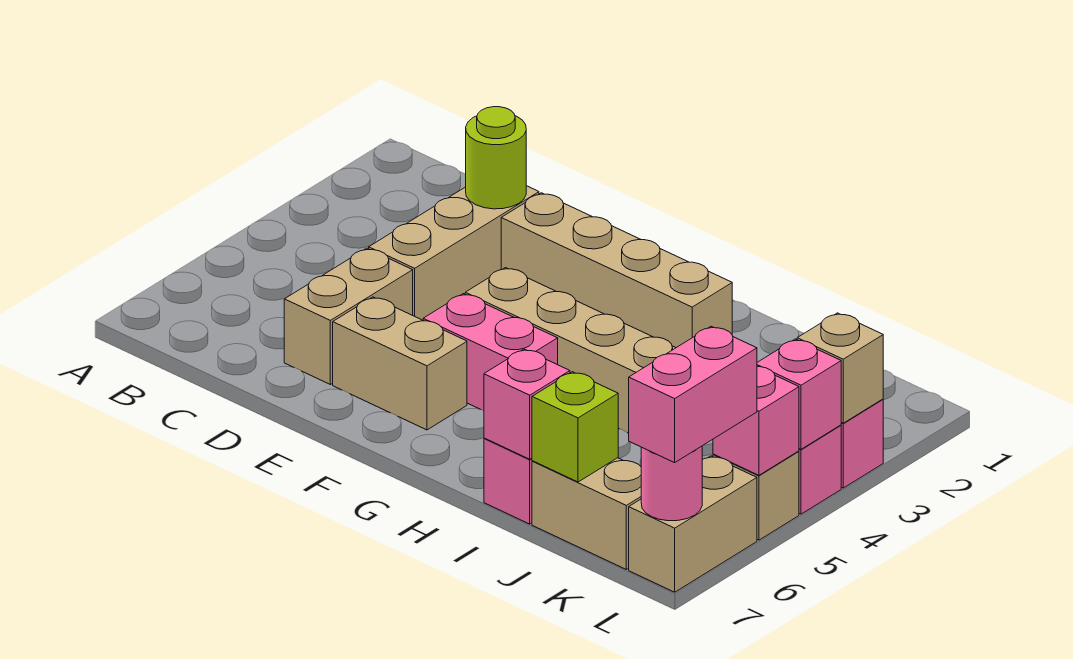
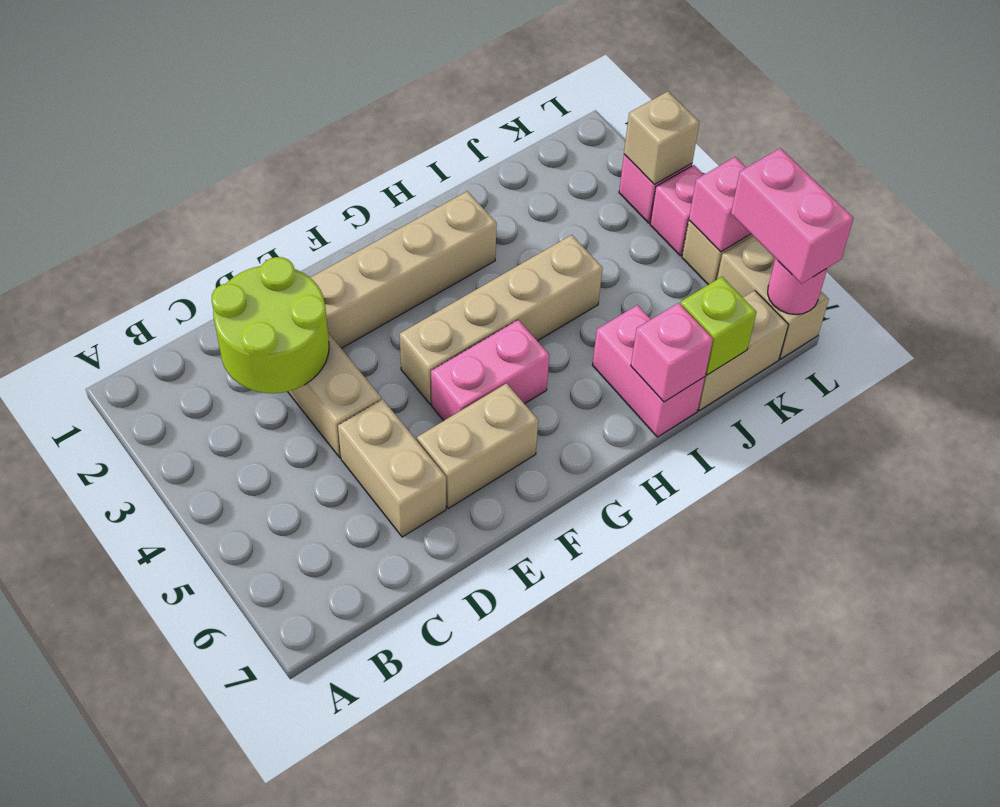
lime round brick D2 level 2 -> lime round brick C2:D3 level 2
pink brick L4 level 2 -> none

